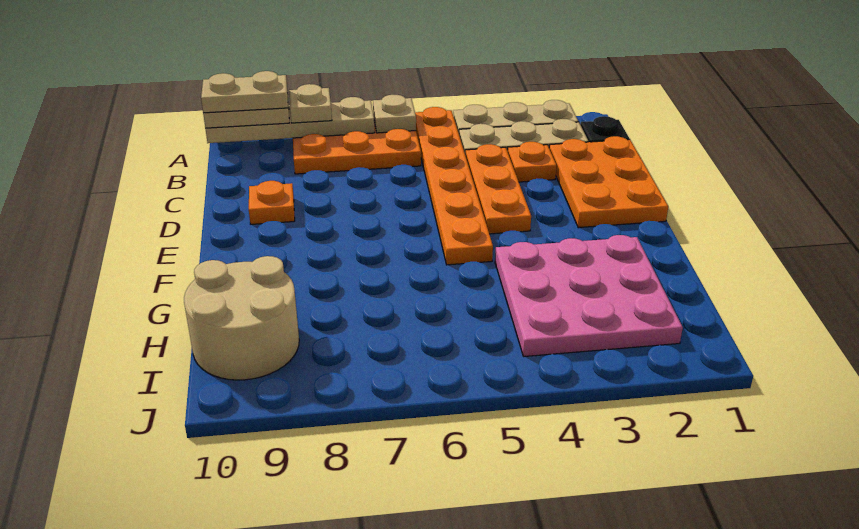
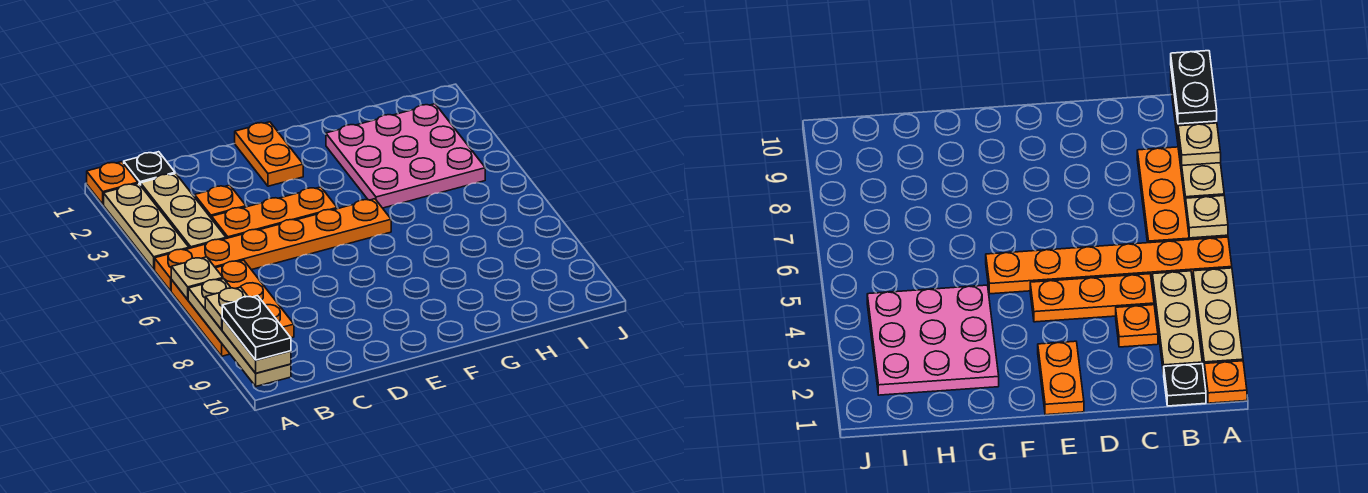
tan plate A9:A10 level 4 -> black plate A9:A10 level 4
orange plate C1:E2 level 1 -> orange plate E1:E2 level 1
orange plate D9 level 1 -> orange plate A1 level 1
tan round brick H9:I10 level 1 -> none

